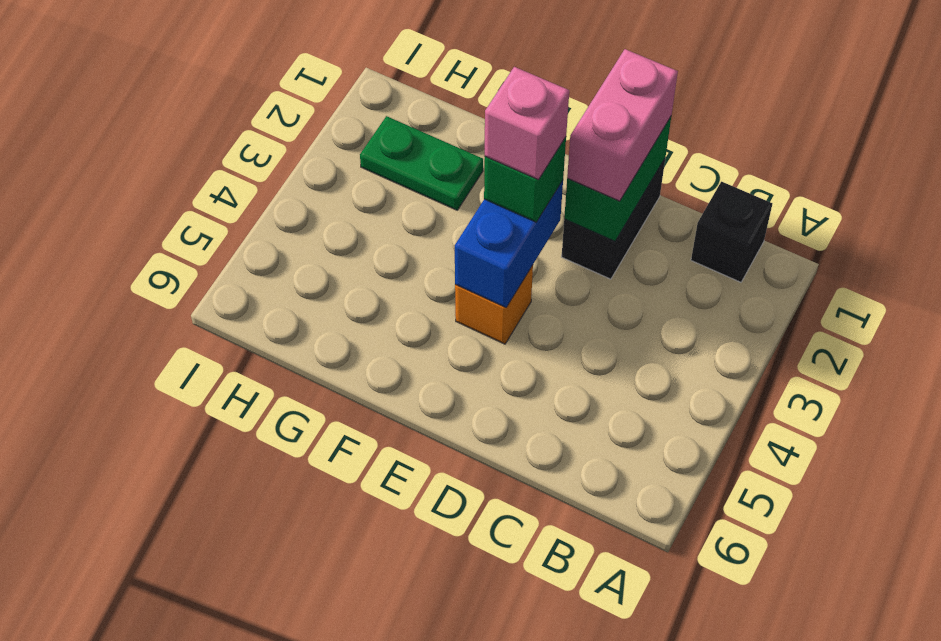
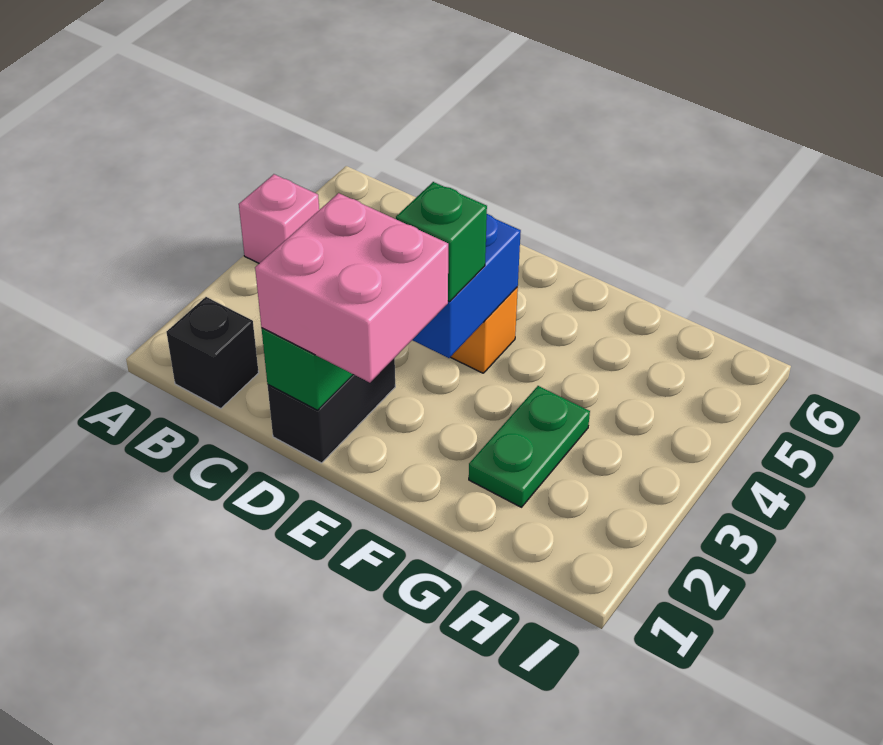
pink brick D1:D2 level 3 -> pink brick D1:E2 level 3
pink brick E3 level 4 -> pink brick A4 level 1
green plate G2:H2 level 1 -> green plate G2:G3 level 1

